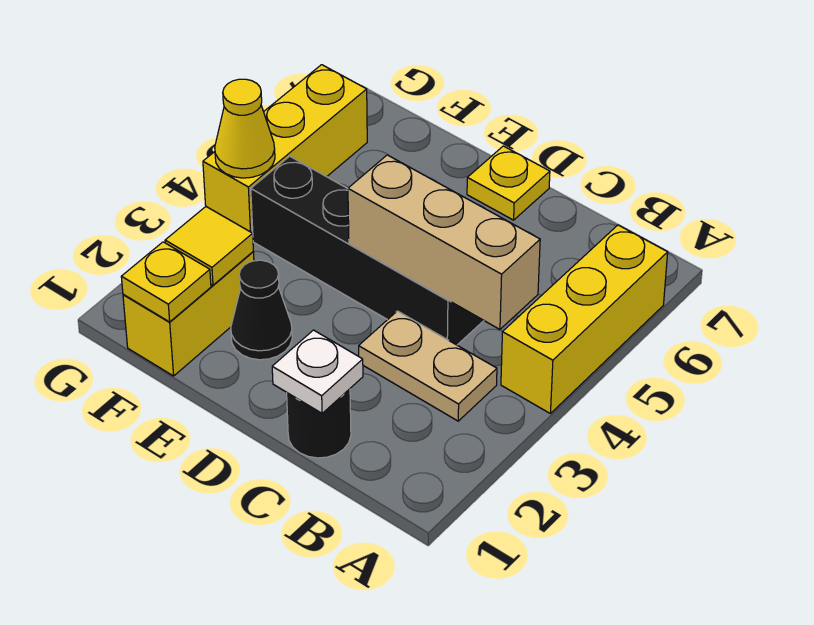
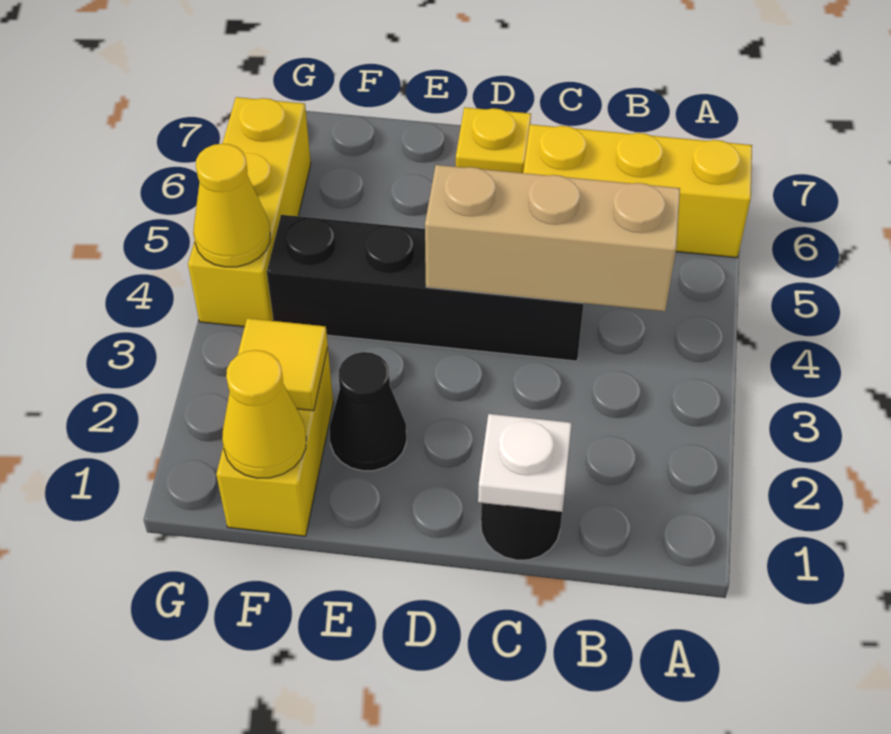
yellow brick A4:A6 level 1 -> yellow brick A6:C6 level 1
tan plate B3:C3 level 1 -> none
yellow plate F1 level 2 -> yellow cone F1 level 2

